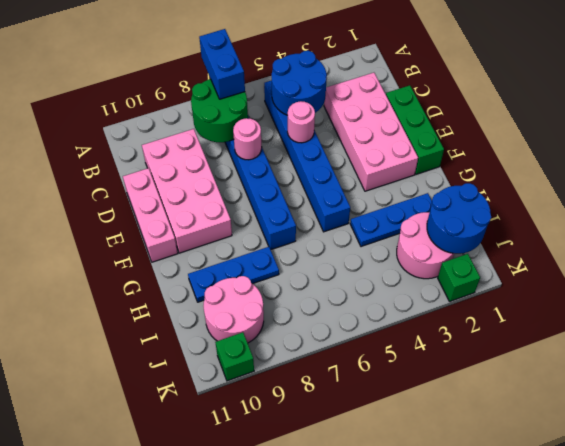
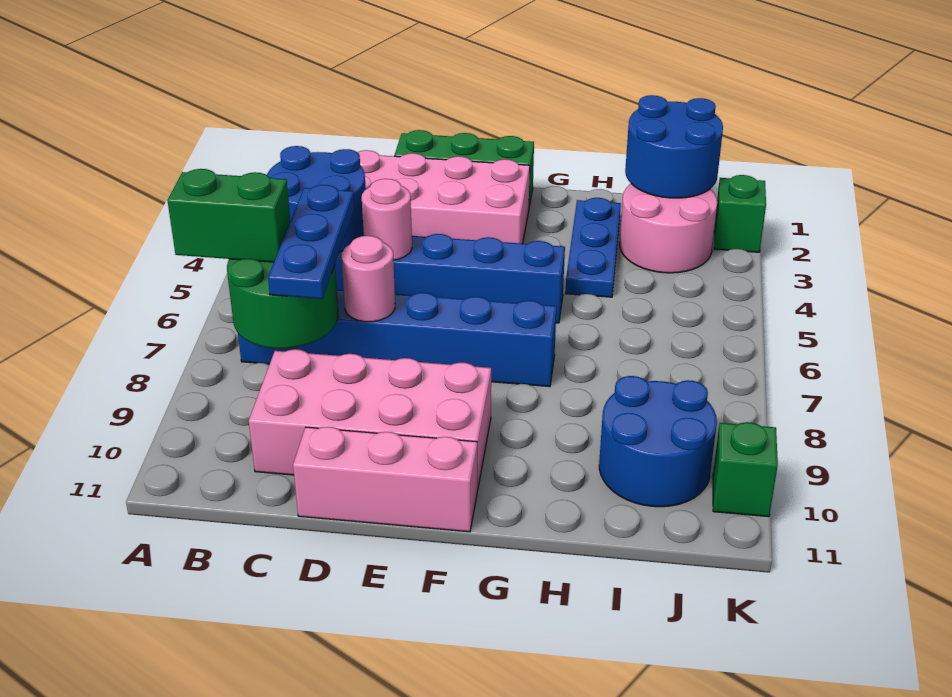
blue brick A7:B7 level 3 -> green brick A7:B7 level 3
blue plate H8:H10 level 1 -> blue plate C6:C8 level 3
pink round brick I9:J10 level 1 -> blue round brick I9:J10 level 1

